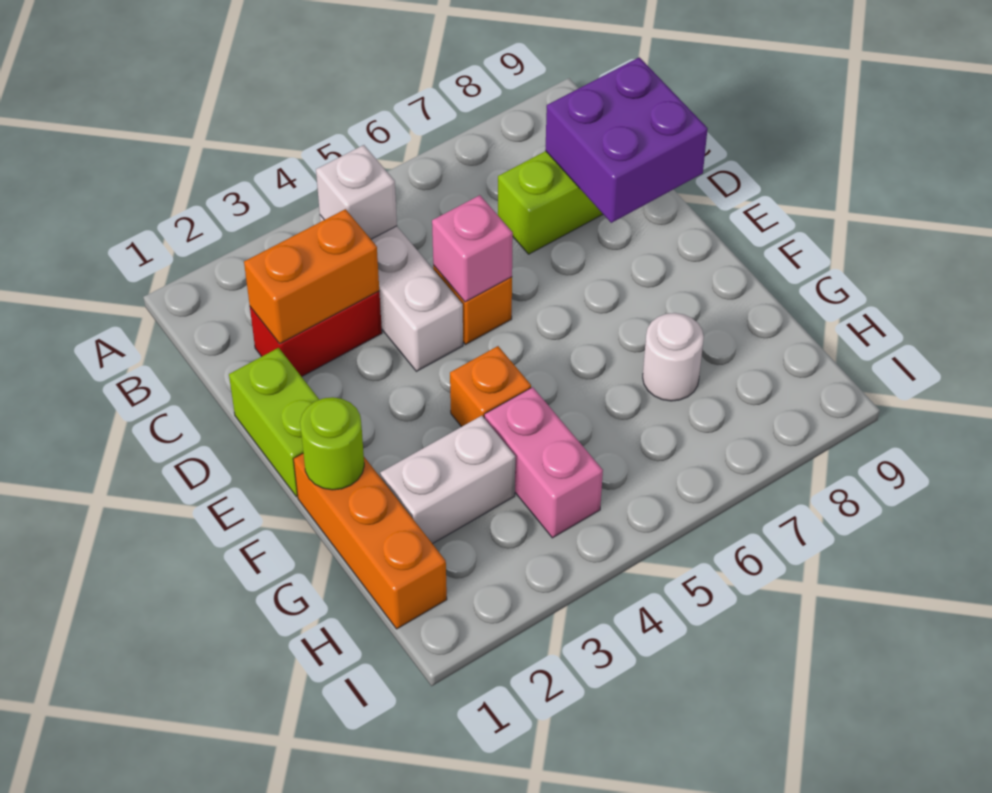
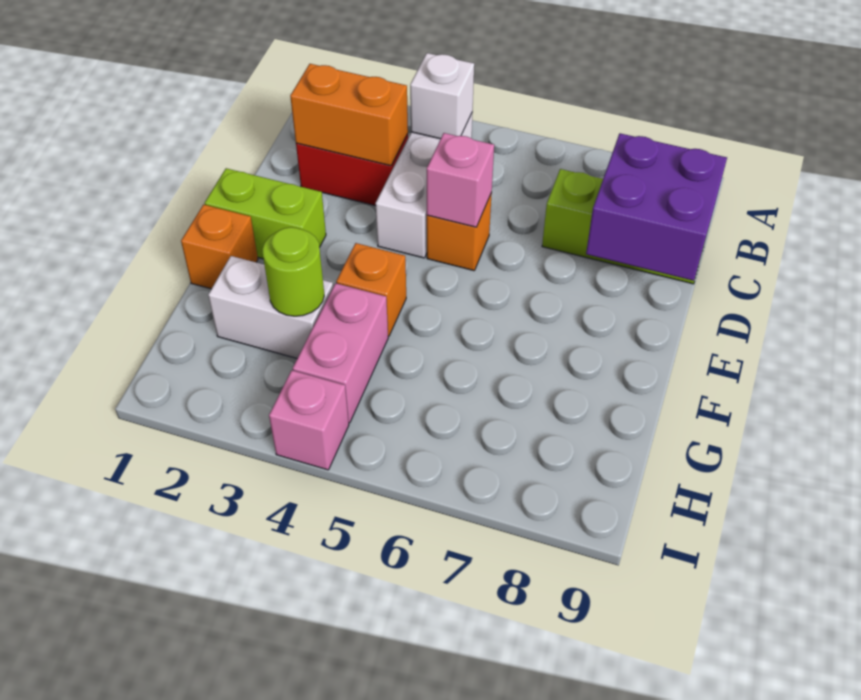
lime brick D1:E1 level 1 -> lime brick E1:E2 level 1
orange brick F1:H1 level 1 -> orange brick F1 level 1
lime round brick F1 level 2 -> lime round brick G3 level 2
white round brick G7 level 1 -> none
none -> pink brick I4 level 1

